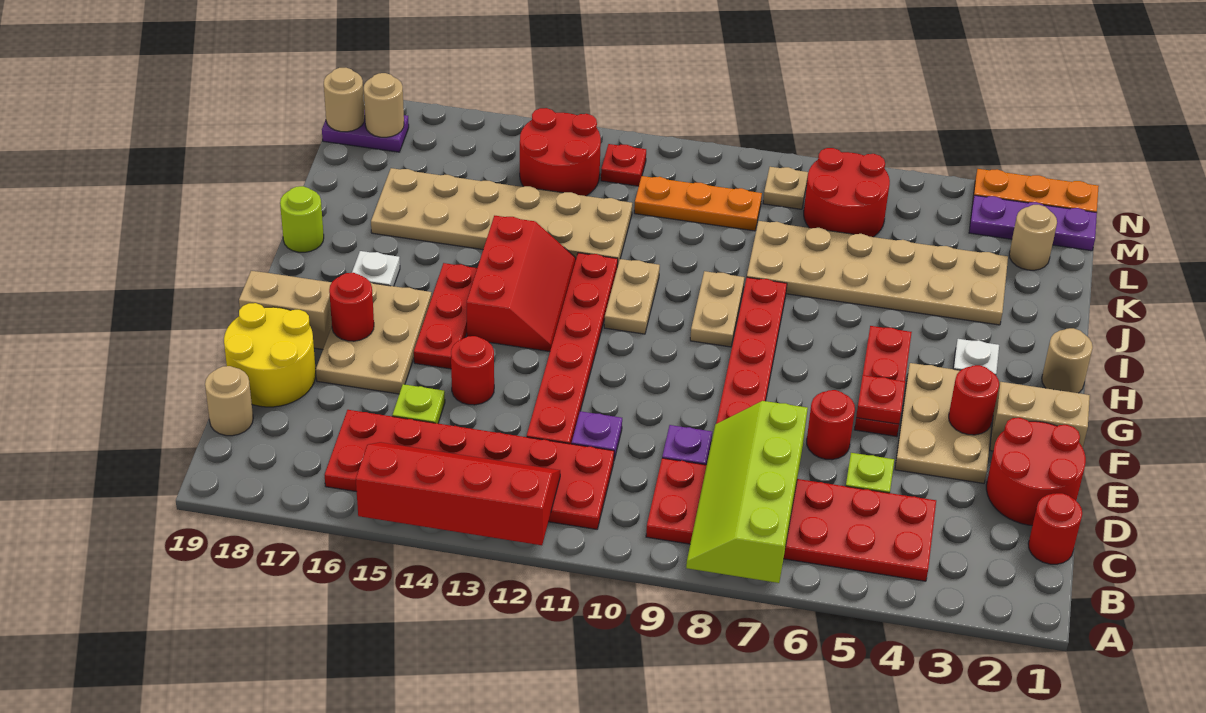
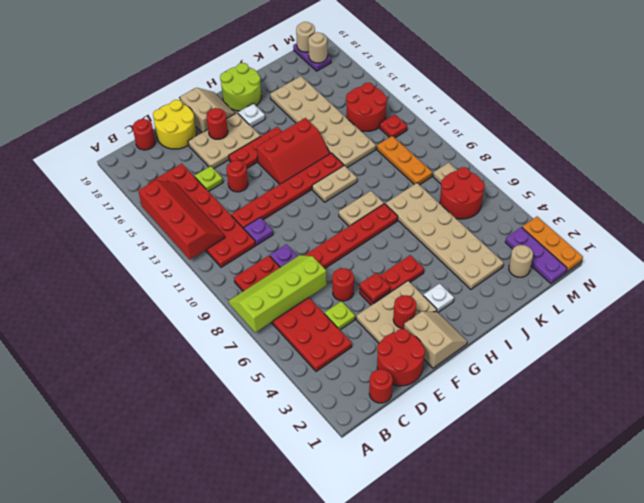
tan round brick C19 level 1 -> red round brick C19 level 1
tan round brick H1 level 1 -> none
lime round brick I19 level 1 -> lime round brick H18:I19 level 1

